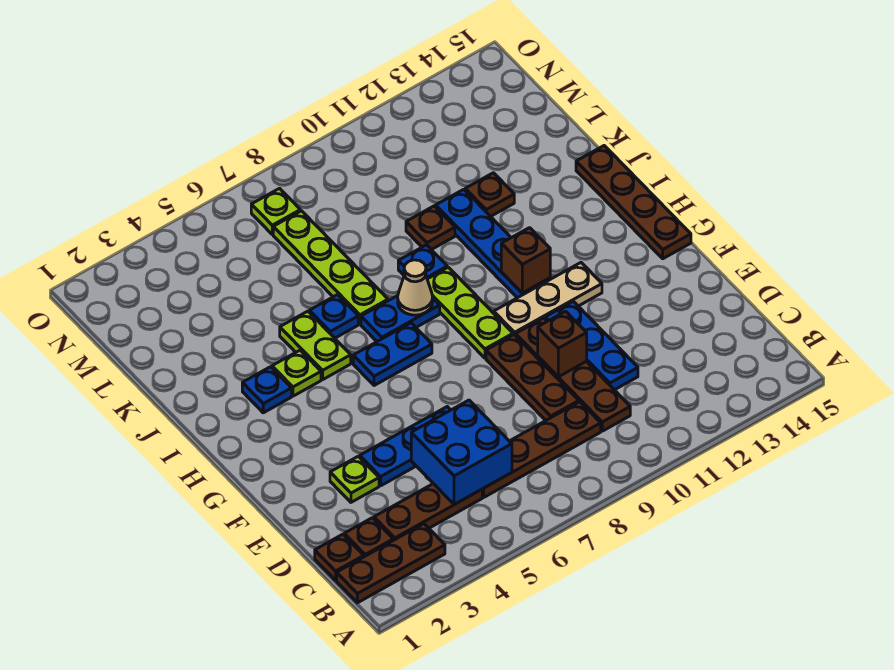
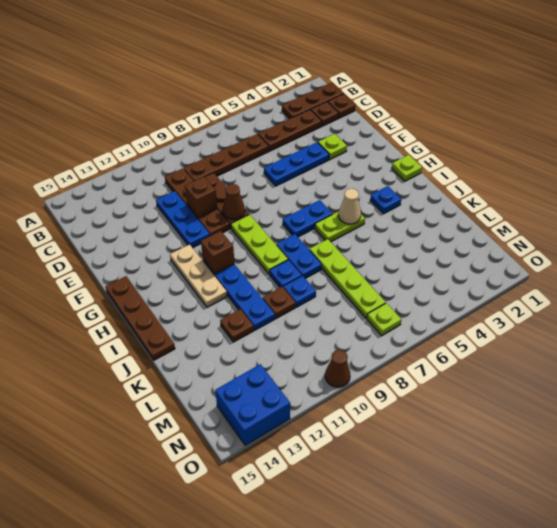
blue brick C5:D6 level 2 -> blue brick N13:O14 level 1
none -> brown cone F9 level 2
tan plate G10:G12 level 1 -> tan plate G12:I12 level 1
lime plate I4 level 1 -> lime plate H1 level 1
lime plate I5:J5 level 1 -> lime plate I5:I6 level 1
blue plate I7:I8 level 1 -> blue plate I8:J8 level 1
tan cone I8 level 2 -> tan cone I5 level 2
blue plate J6 level 1 -> blue plate K9 level 1
none -> brown cone O10 level 1

